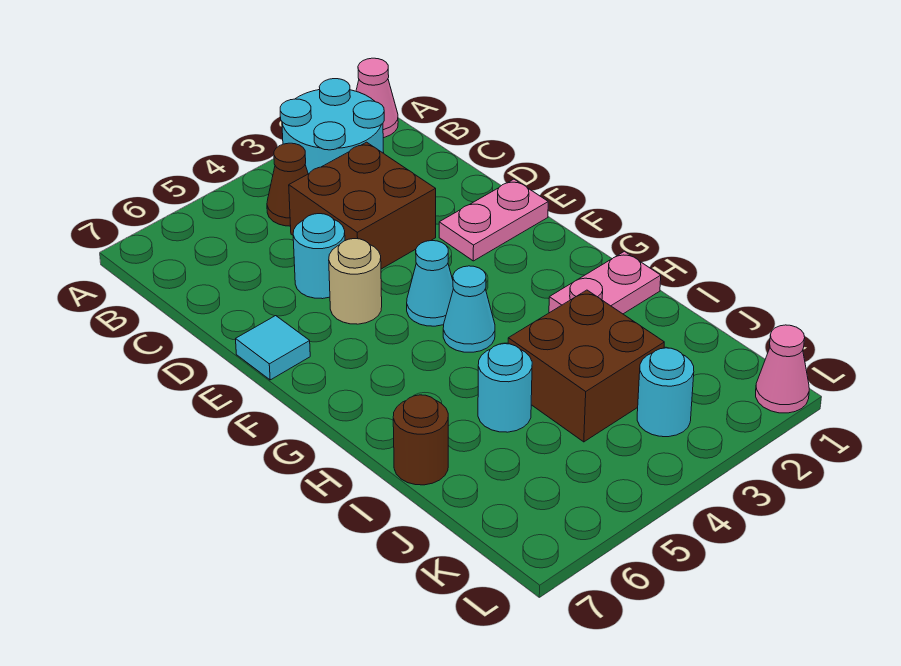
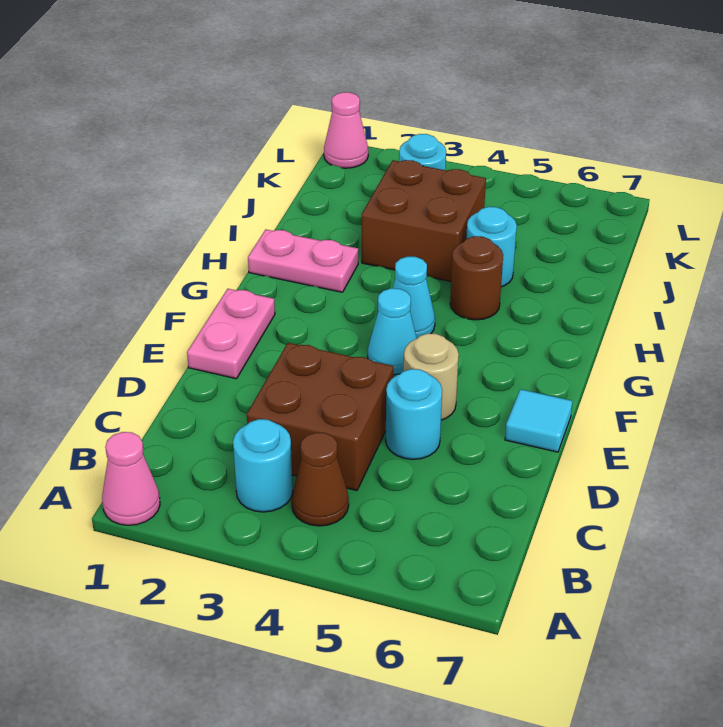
cyan round brick A2:B3 level 1 -> cyan round brick B3 level 1
pink plate E1:E2 level 1 -> pink plate E1:F1 level 1
brown round brick I7 level 1 -> brown round brick H5 level 1

